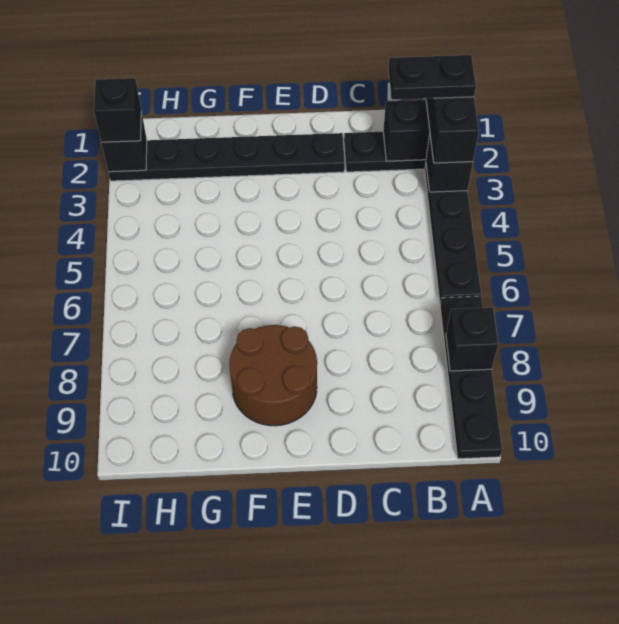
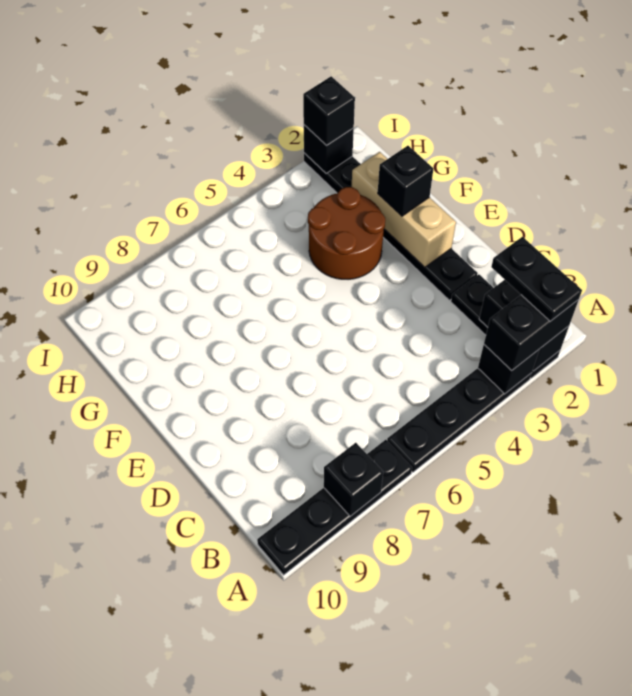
none -> tan brick E2:G2 level 2
brown round brick E8:F9 level 1 -> brown round brick F3:G4 level 1
none -> black brick F2 level 3

